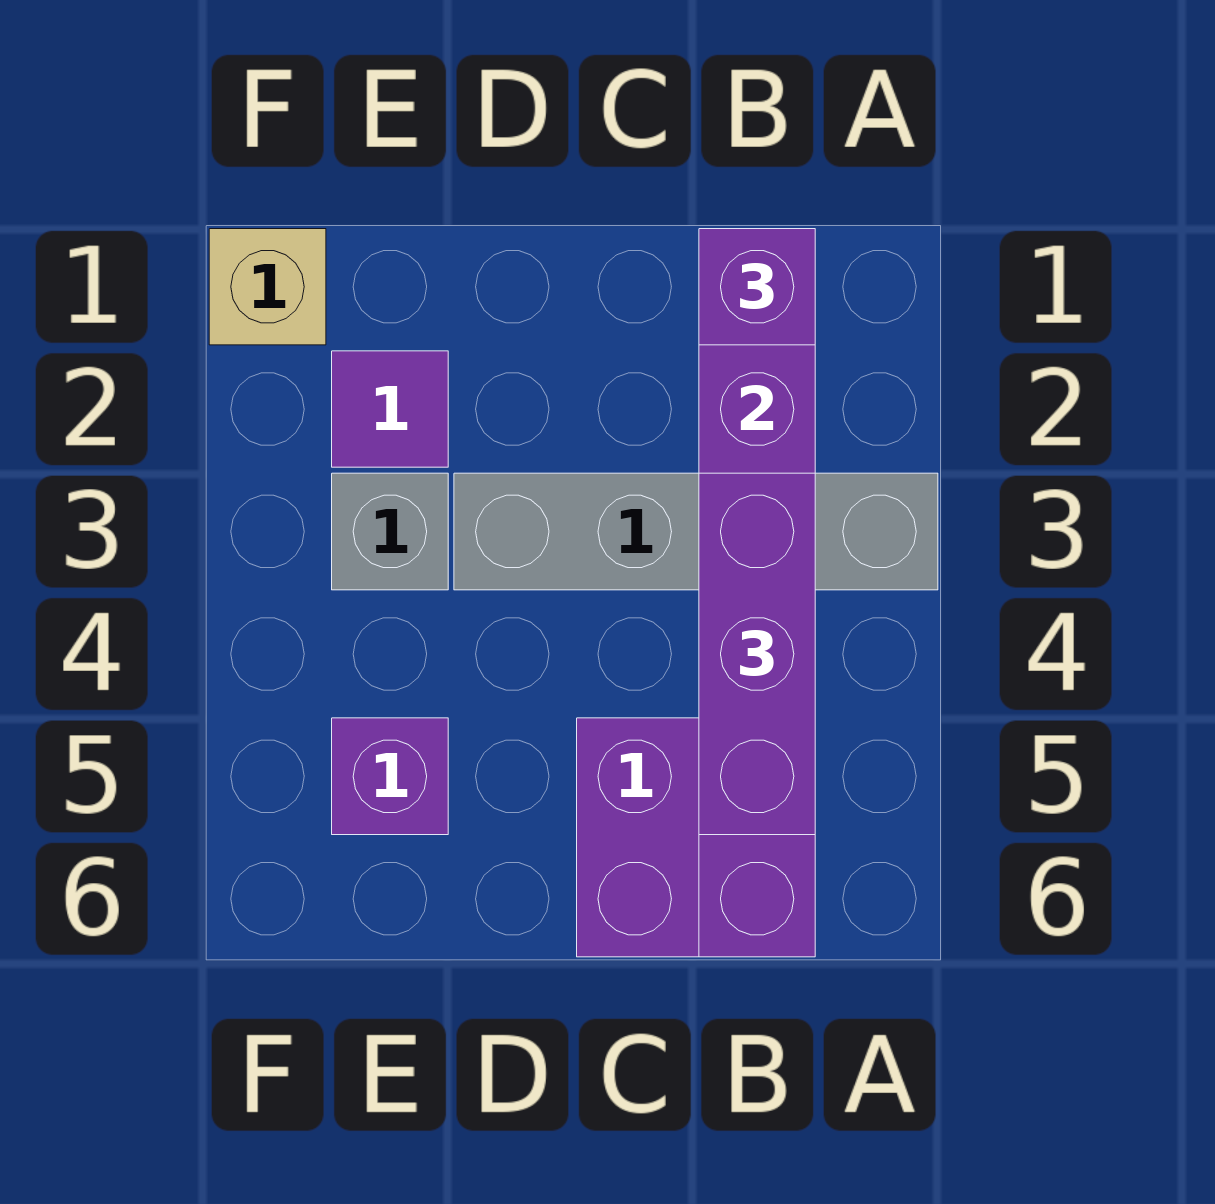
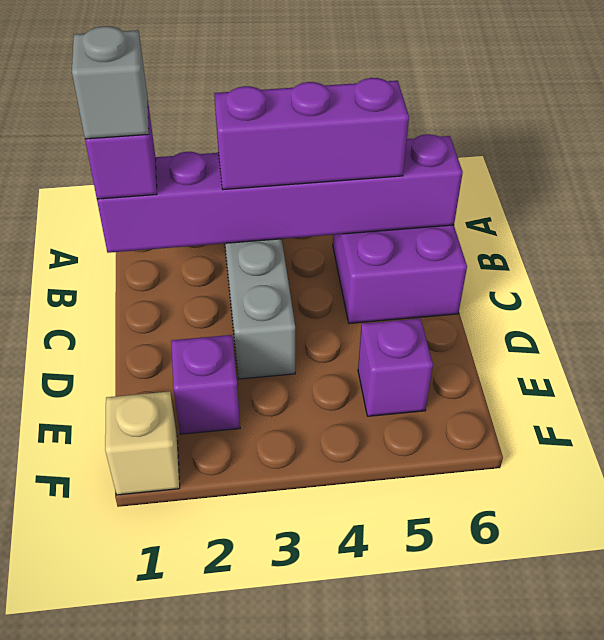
purple tile E2 level 1 -> purple brick E2 level 1
grey brick E3 level 1 -> grey brick B1 level 4

